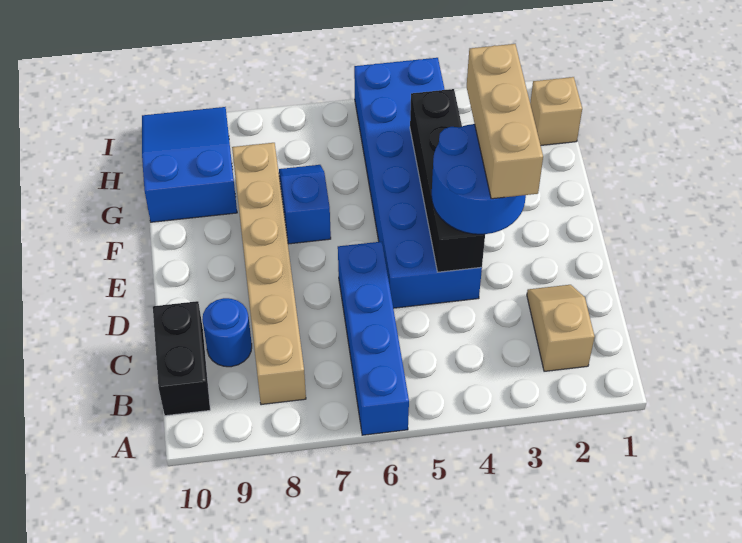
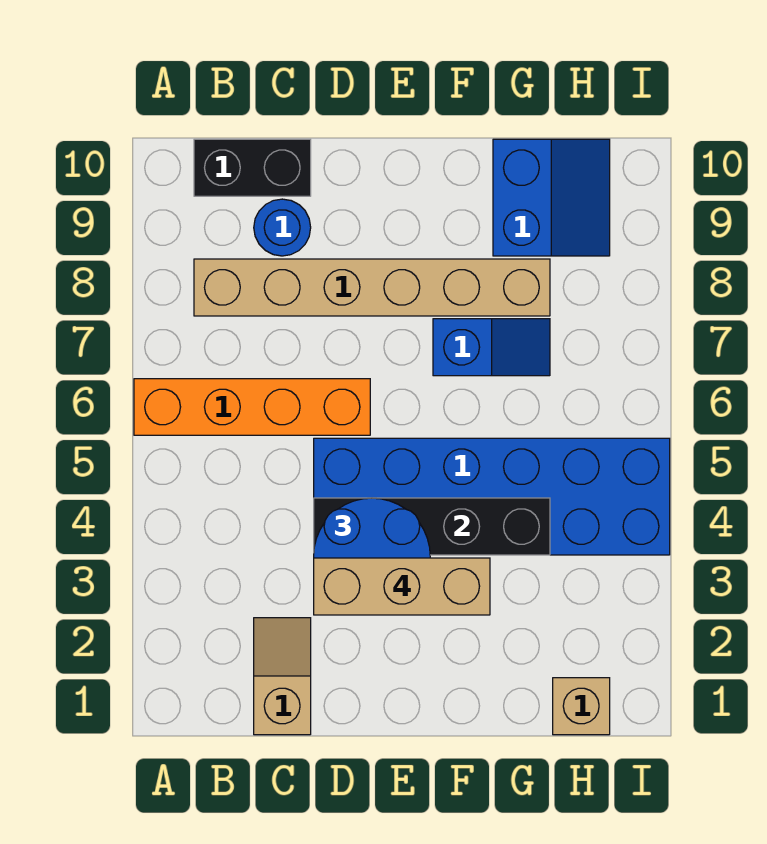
blue brick A6:D6 level 1 -> orange brick A6:D6 level 1
tan slope B2:C2 level 1 top B -> tan slope C1:C2 level 1 top 1
blue slope G9:I10 level 1 top G -> blue slope G9:H10 level 1 top G

